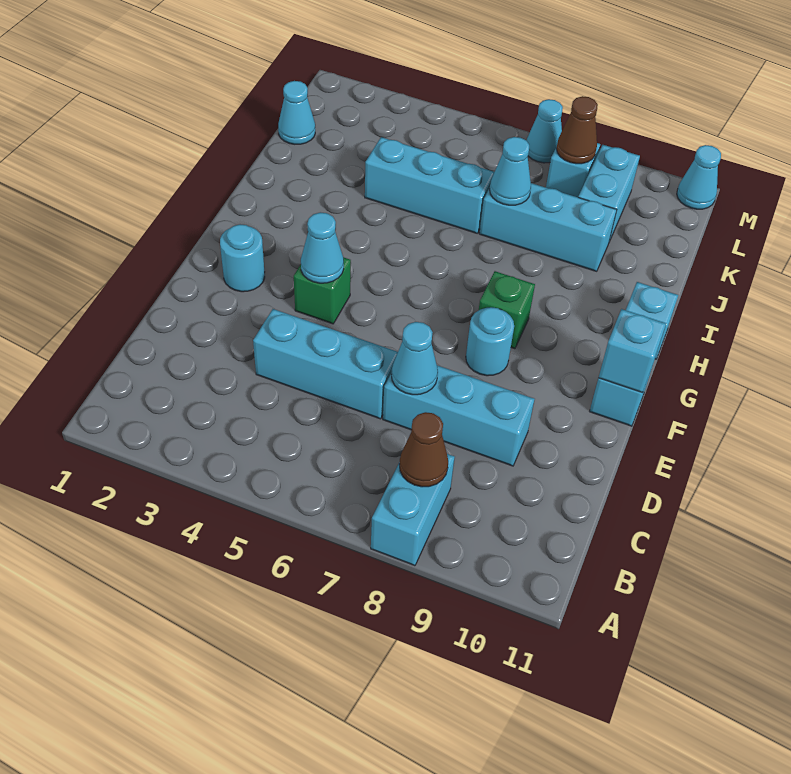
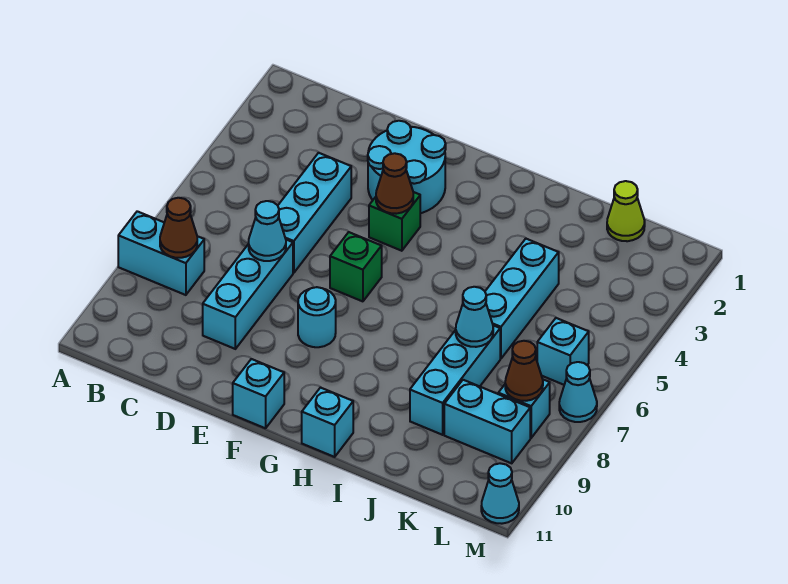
cyan round brick F2 level 1 -> cyan round brick E2:F3 level 1
cyan cone F4 level 2 -> brown cone F4 level 2
cyan brick F11 level 2 -> cyan brick L6 level 1
green brick G8 level 1 -> green brick F6 level 1
cyan cone K1 level 1 -> lime cone K1 level 1

